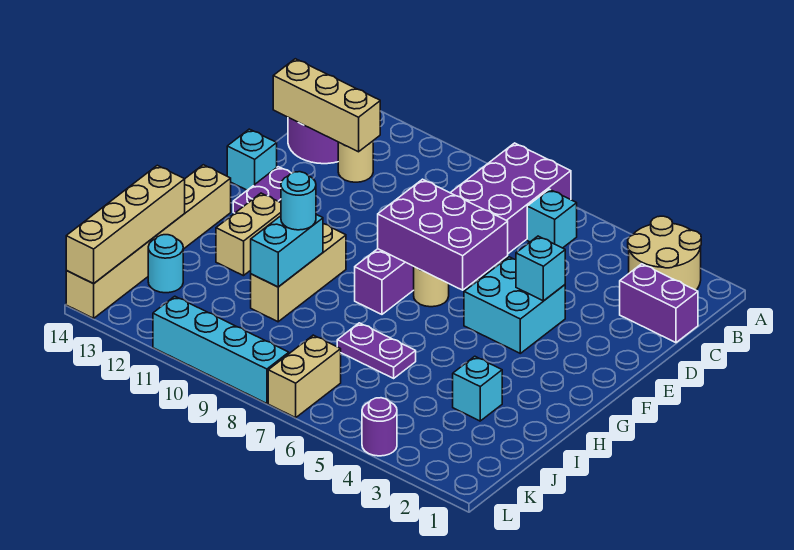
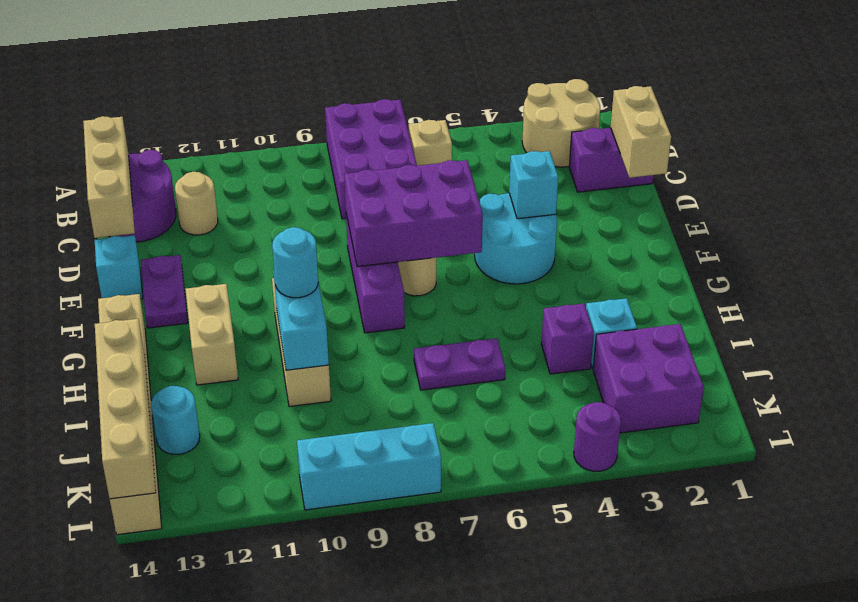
cyan brick B6 level 1 -> tan brick B6 level 1
tan brick C12:C14 level 2 -> tan brick B14:D14 level 2
cyan brick E4:F5 level 1 -> cyan round brick E4:F5 level 1
none -> purple brick I4 level 1
none -> purple brick J2:K3 level 1
tan brick K7:L7 level 1 -> tan brick C1:D1 level 2
cyan brick L8:L11 level 1 -> cyan brick L8:L10 level 1

